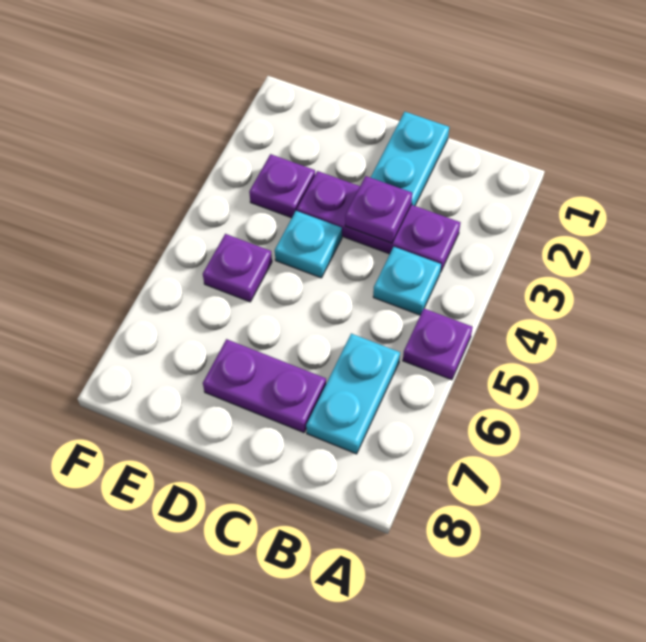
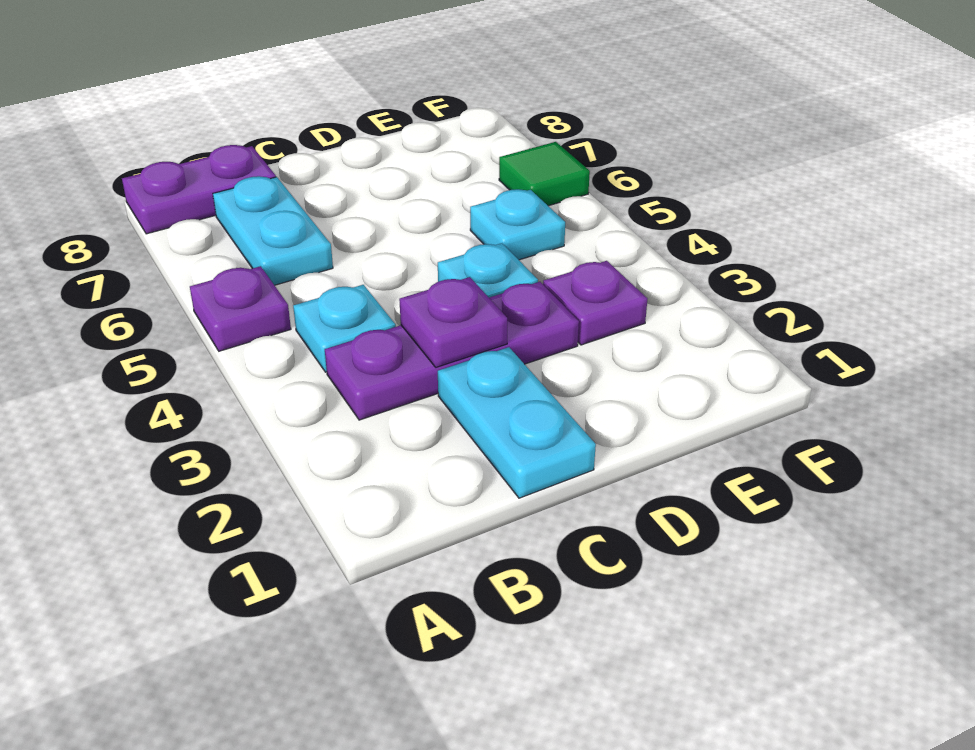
purple plate C7:D7 level 1 -> purple plate A8:B8 level 1
purple plate E5 level 1 -> cyan plate E5 level 1
none -> green tile F6 level 1

